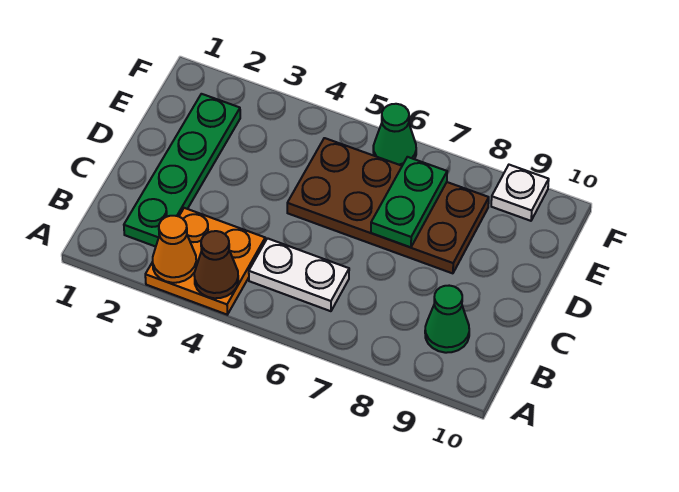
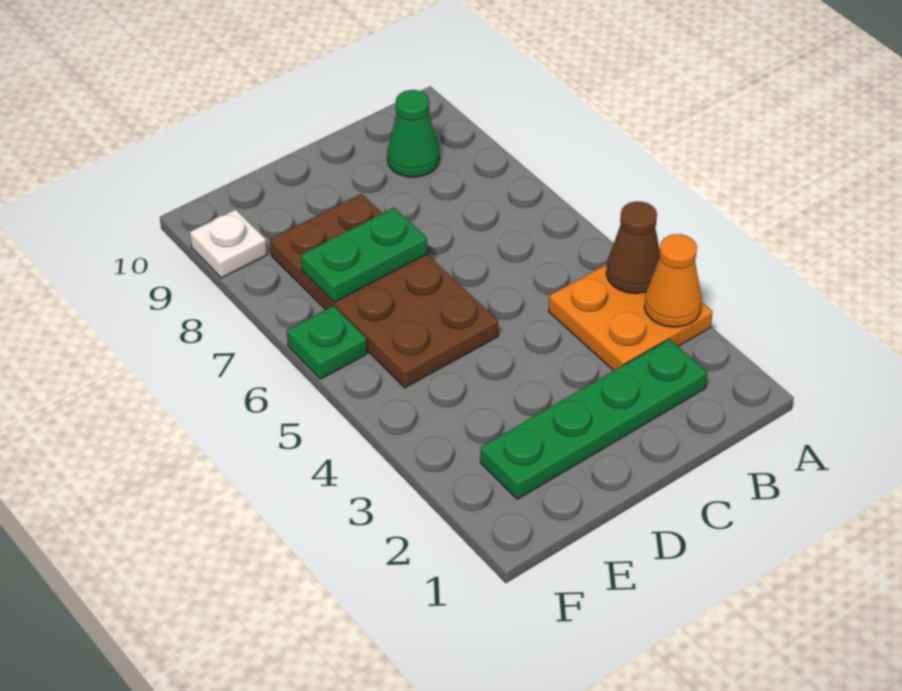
white plate B5:B6 level 1 -> none
green cone F6 level 1 -> green plate F6 level 1

